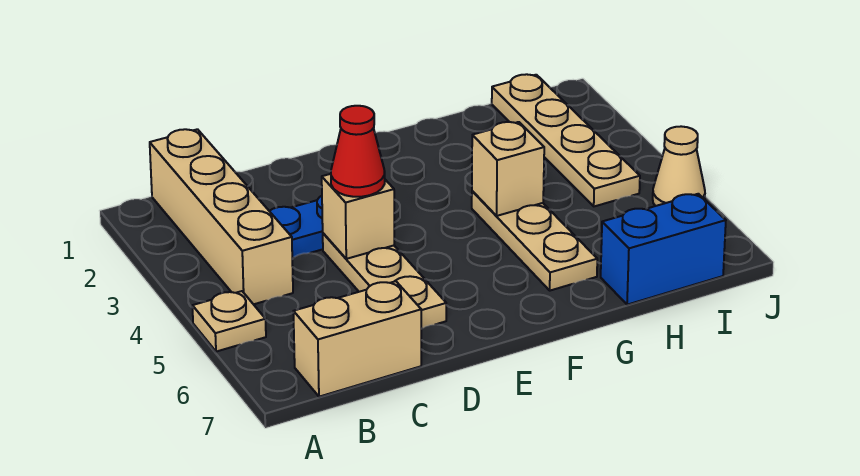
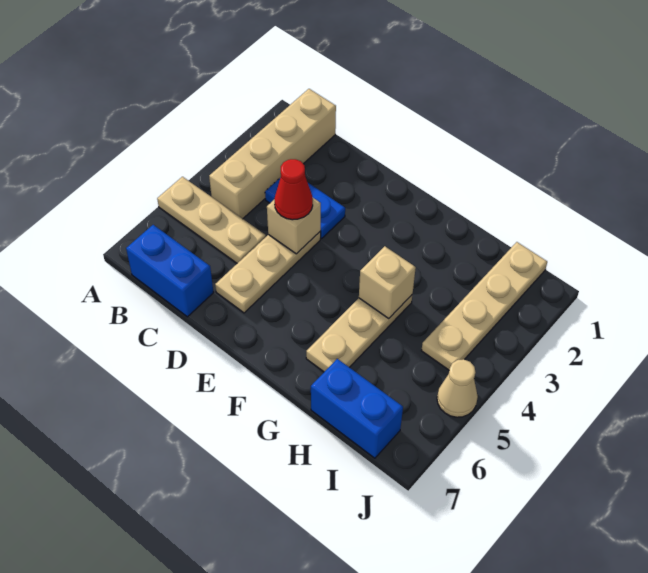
tan plate A5 level 1 -> tan plate A5:C5 level 1
tan brick B7:C7 level 1 -> blue brick B7:C7 level 1

